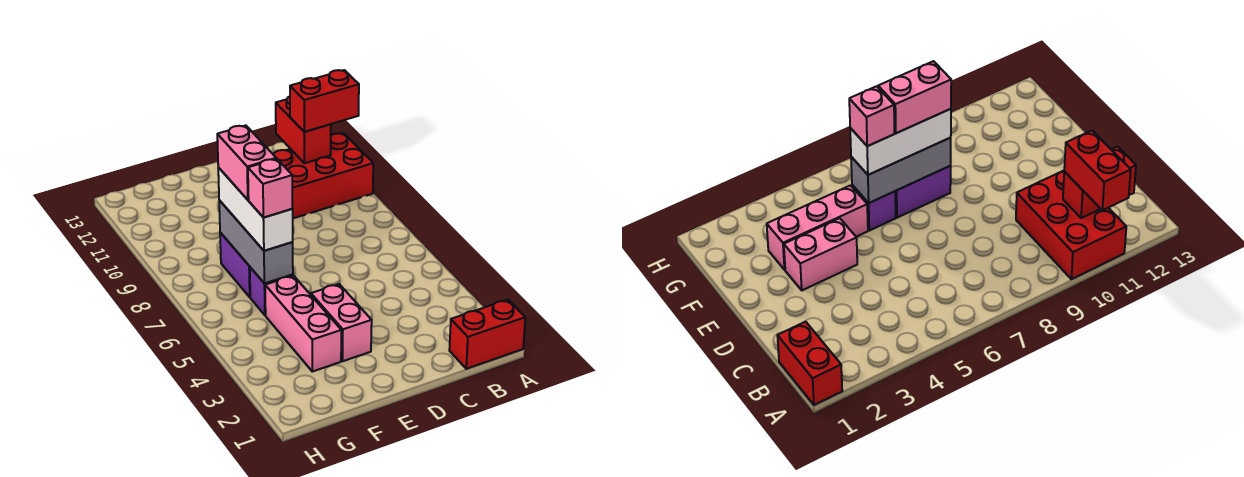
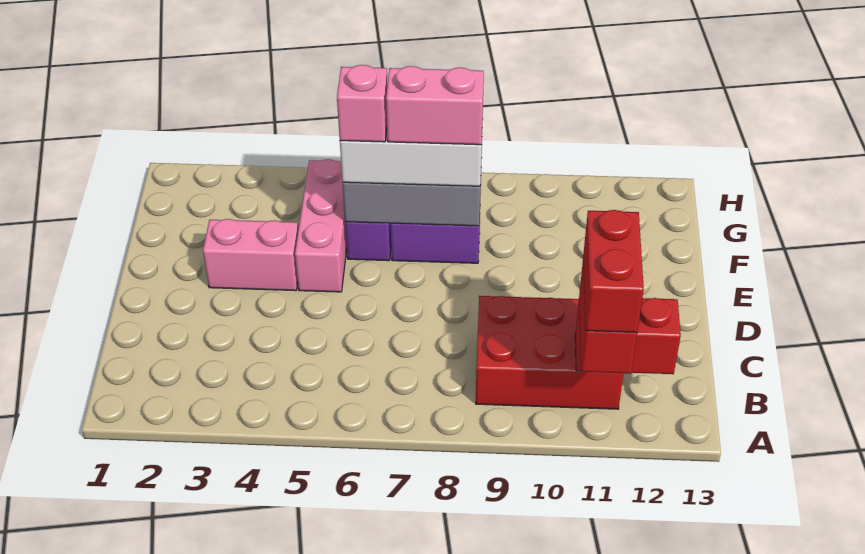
red brick A1:B1 level 1 -> red brick A11:B11 level 4
red brick A10:C11 level 1 -> red brick B9:C11 level 1
pink brick F3:F5 level 1 -> pink brick E5:G5 level 1

